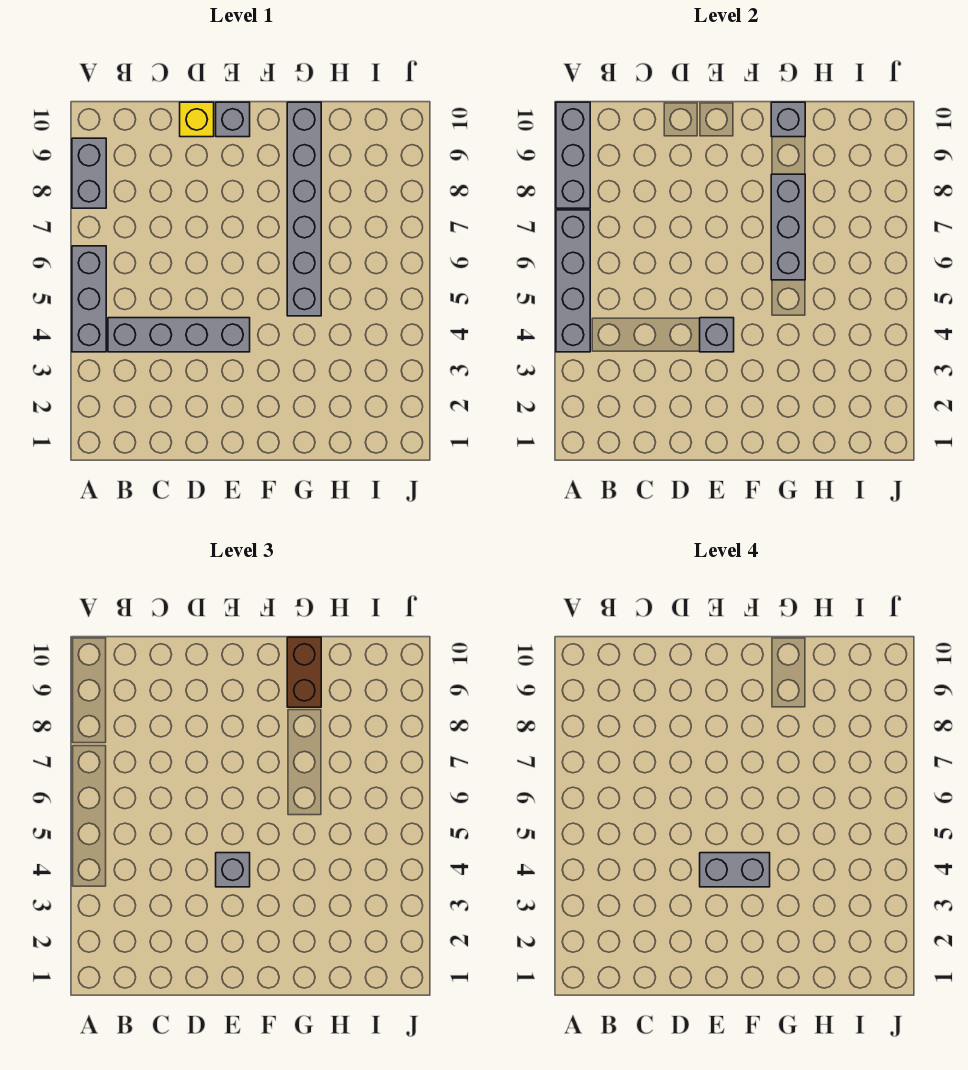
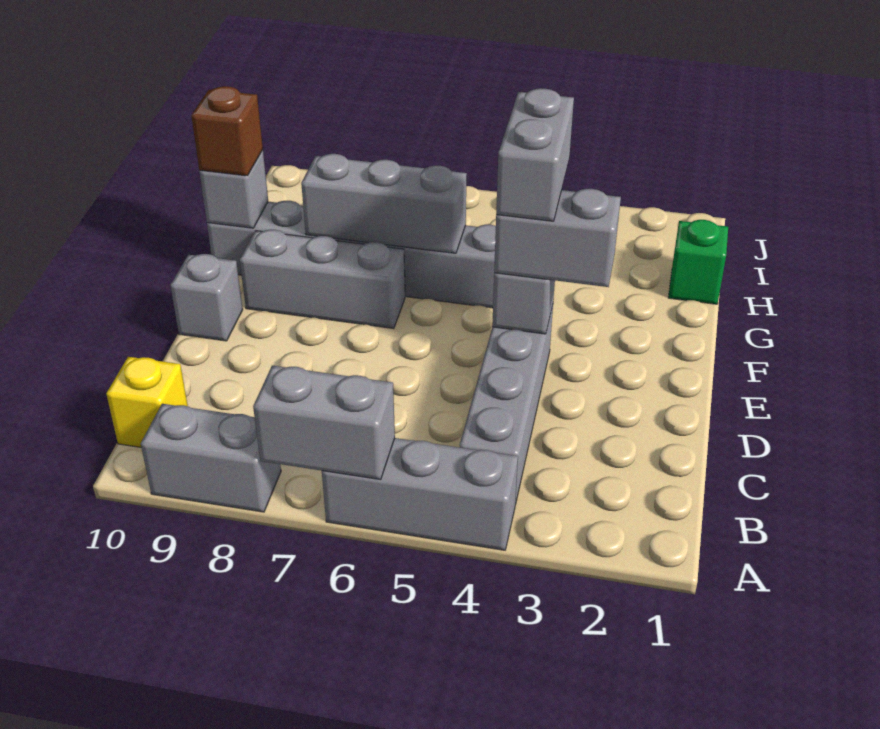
grey brick A4:A7 level 2 -> grey brick A6:A7 level 2
grey brick A8:A10 level 2 -> grey brick F7:F9 level 1
yellow brick D10 level 1 -> yellow brick B10 level 1
grey brick E4 level 3 -> grey brick E3:E4 level 3
brown brick G9:G10 level 3 -> brown brick G10 level 3
none -> green brick H1 level 1

